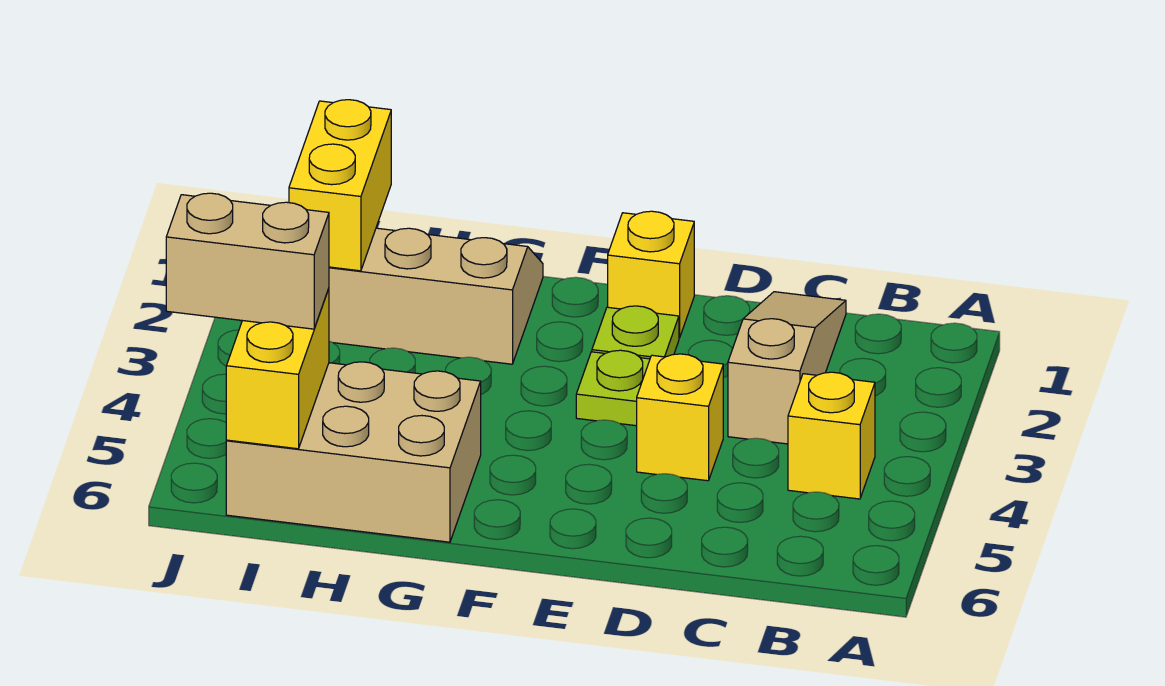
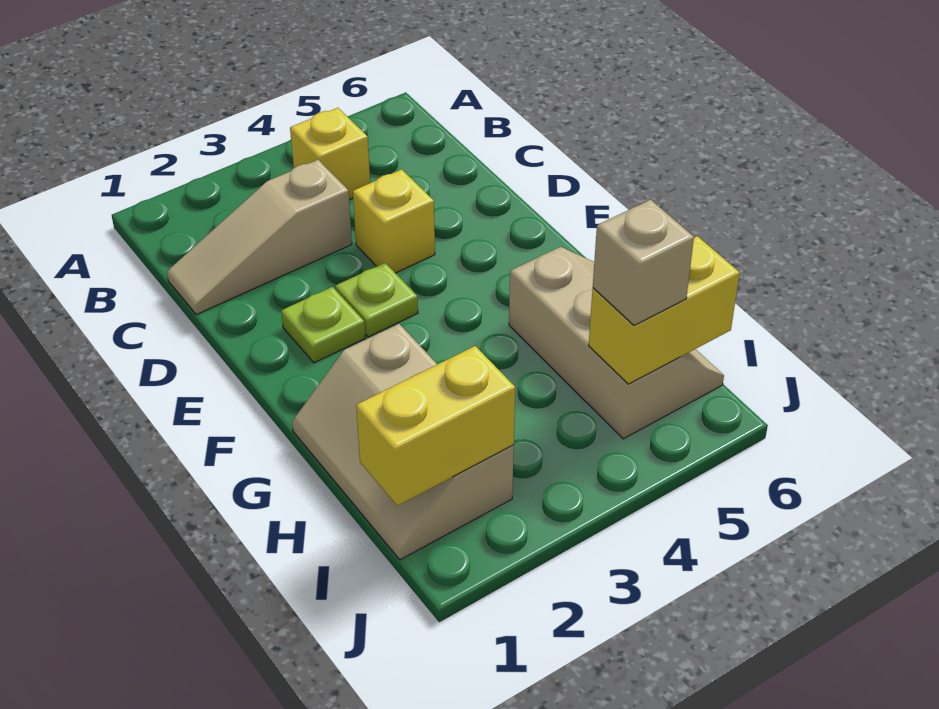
yellow brick E1 level 1 -> none
tan brick G5:I6 level 1 -> tan slope G5:I6 level 1 top 5
tan brick I5:J5 level 3 -> tan brick I5 level 3

